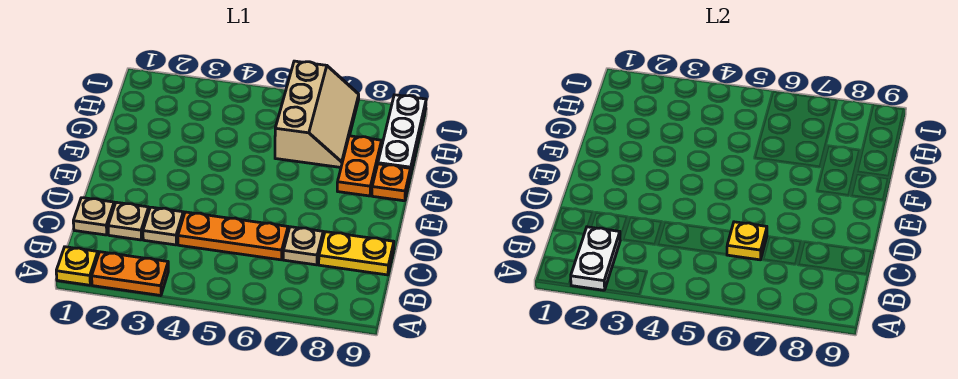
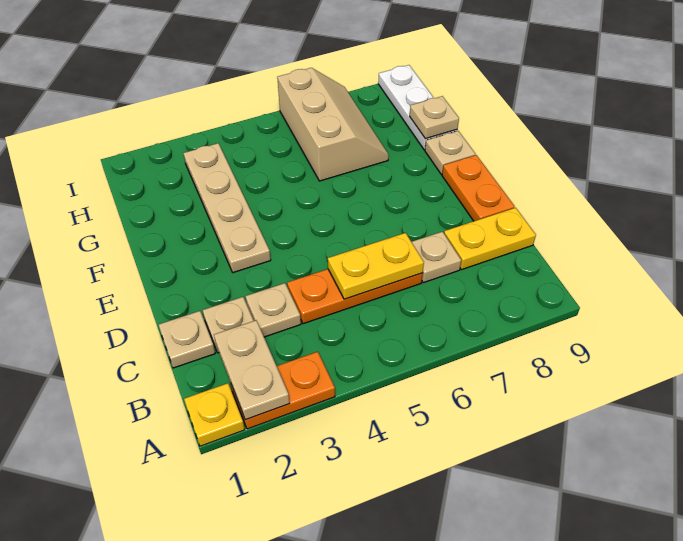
white plate A2:B2 level 2 -> tan plate A2:B2 level 2
yellow plate C6 level 2 -> yellow plate C5:C6 level 2
none -> tan plate E3:H3 level 1
orange plate F8:G8 level 1 -> orange plate D9:E9 level 1
orange plate F9 level 1 -> tan plate F9 level 1
none -> tan plate G9 level 2

